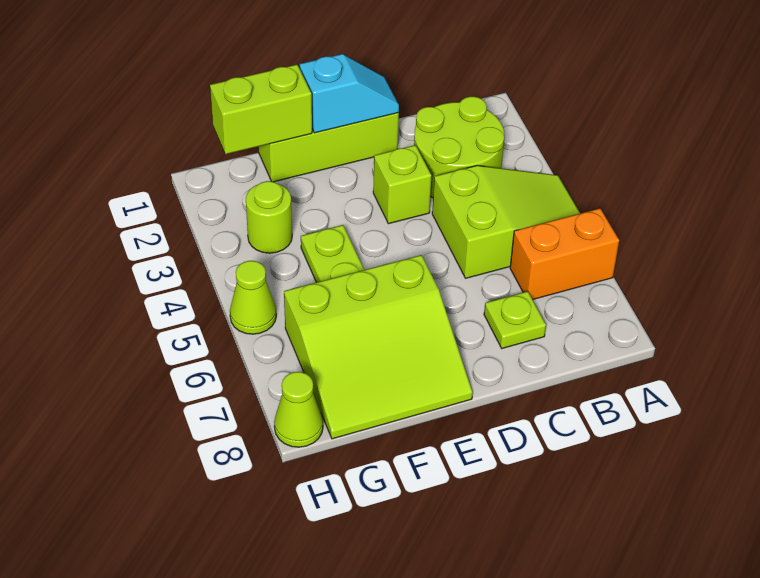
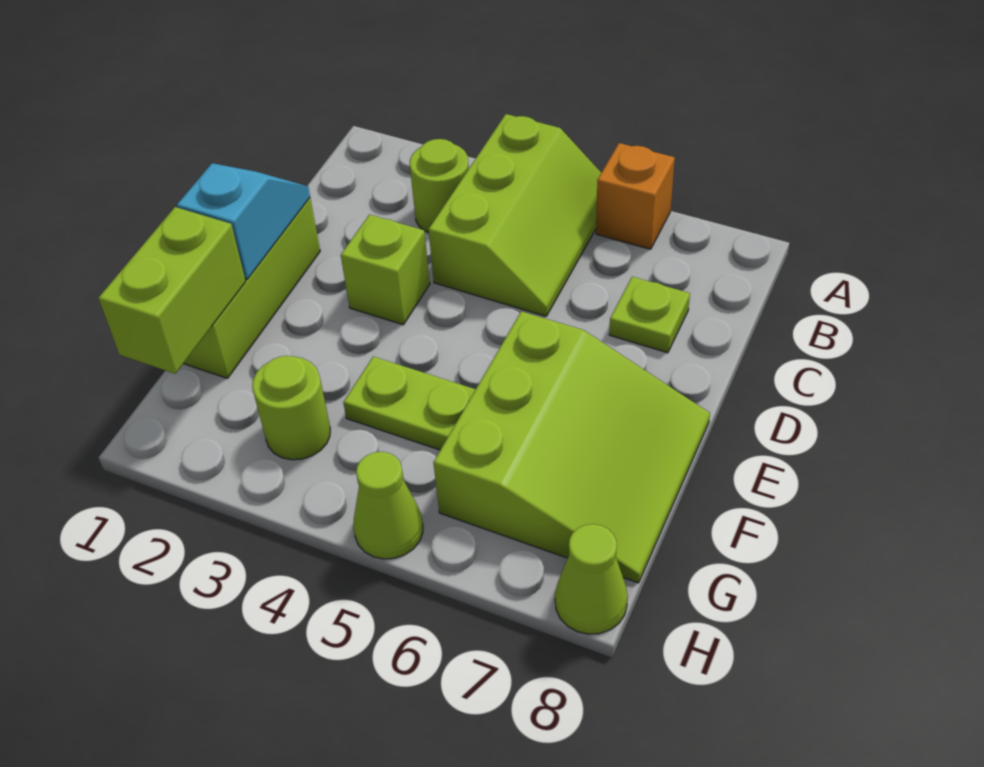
lime slope A4:C5 level 1 top C -> lime slope A4:C5 level 1 top 4
orange brick A6:B6 level 1 -> orange brick A6 level 1
lime round brick B2:C3 level 1 -> lime round brick B3 level 1

